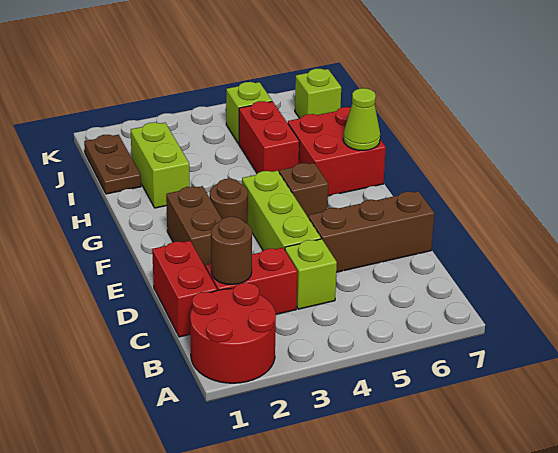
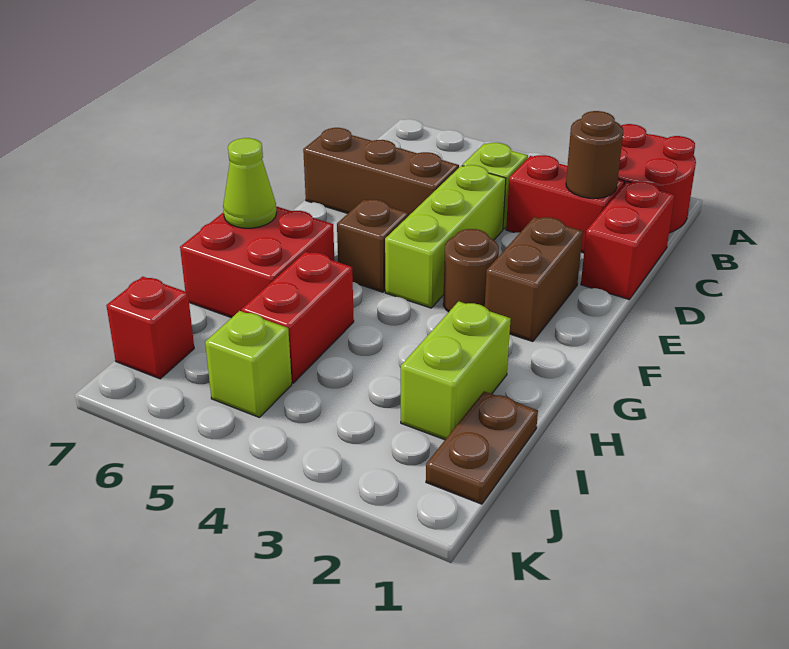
lime brick J7 level 1 -> red brick J7 level 1

